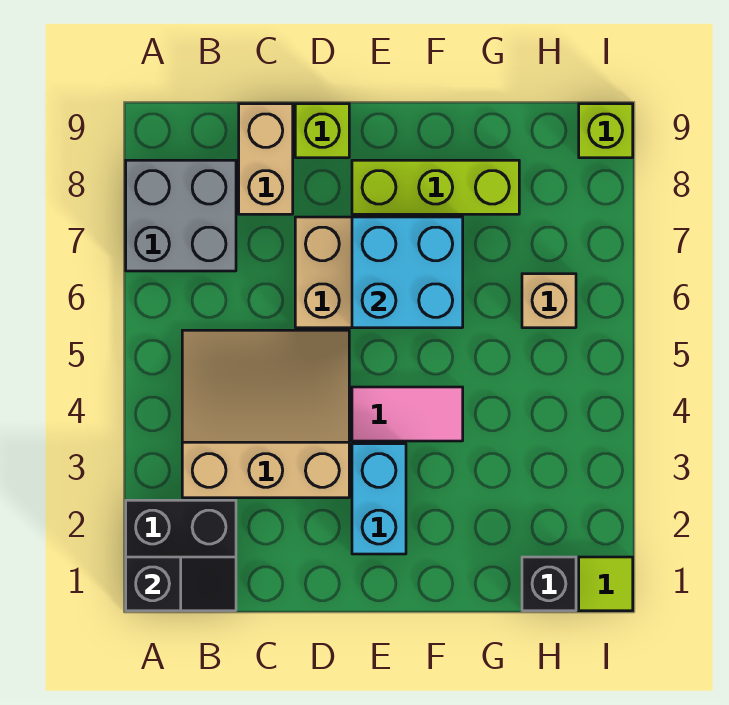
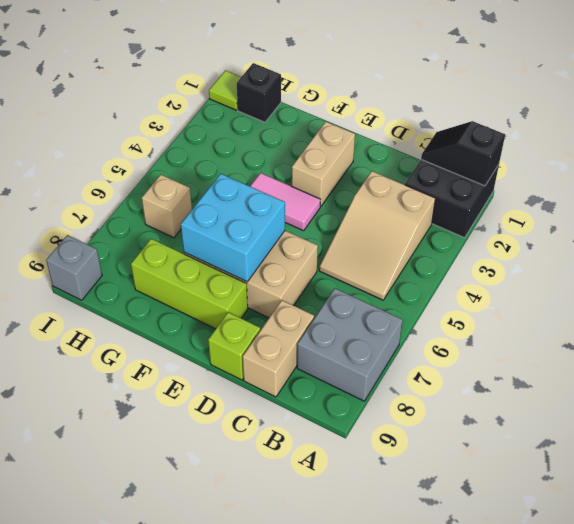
tan slope B3:D5 level 1 top 3 -> tan slope B3:C5 level 1 top 3
cyan brick E2:E3 level 1 -> tan brick E2:E3 level 1
lime brick I9 level 1 -> grey brick I9 level 1

